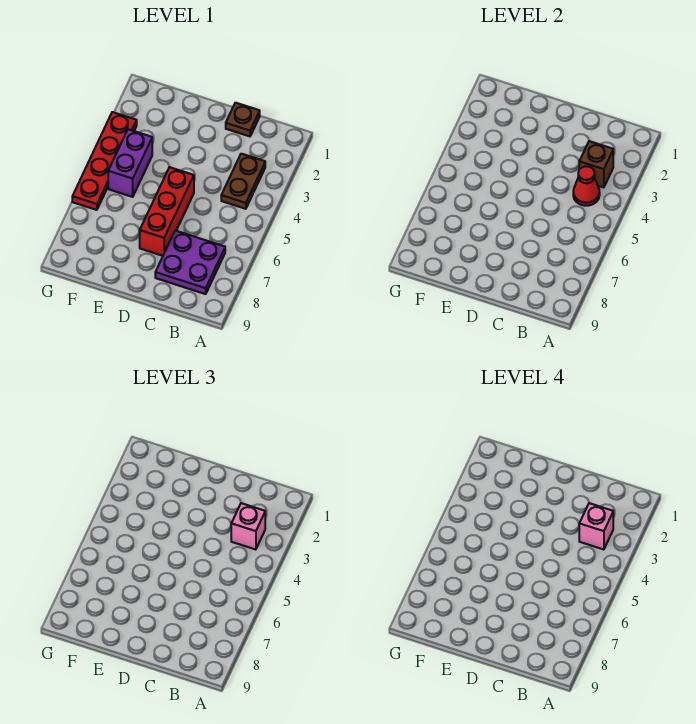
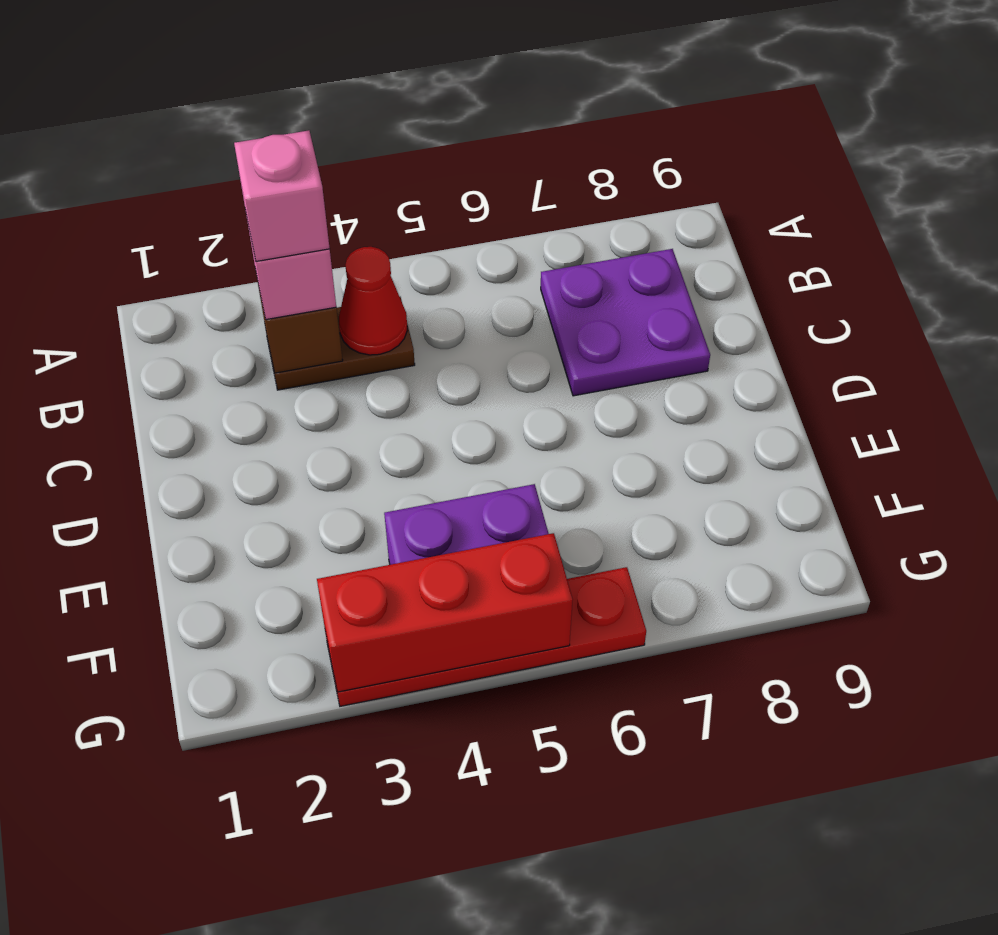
brown plate C1 level 1 -> none
red brick D5:D7 level 1 -> red brick G3:G5 level 2

